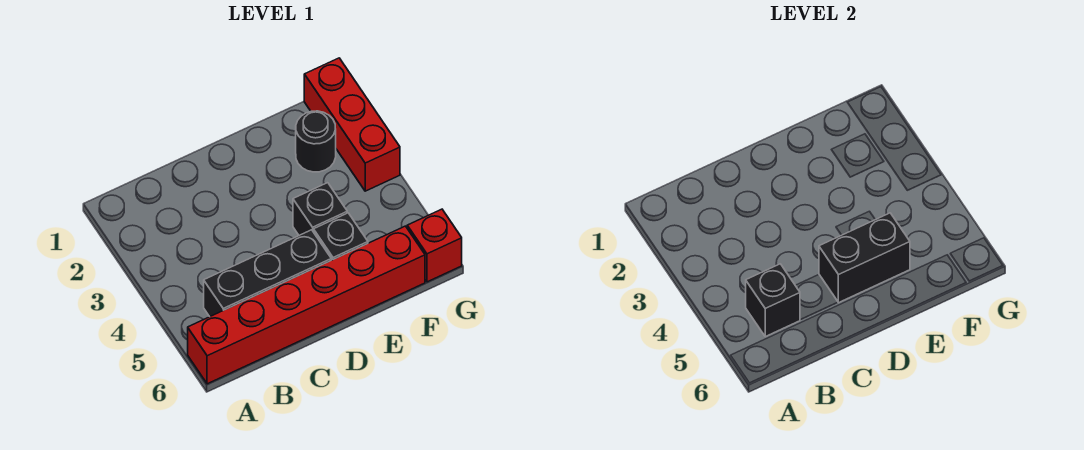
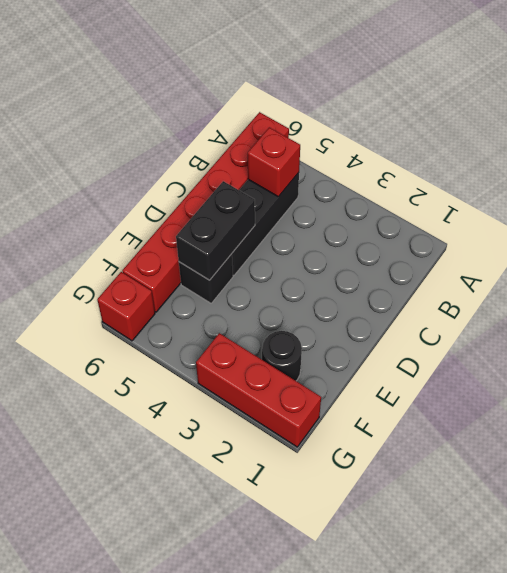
black brick B5 level 2 -> red brick B5 level 2
black brick E4 level 1 -> none

